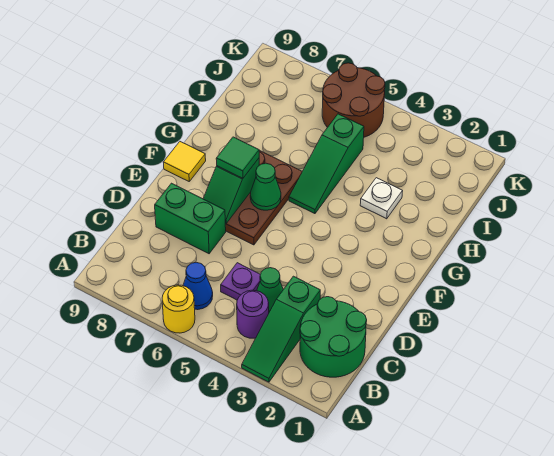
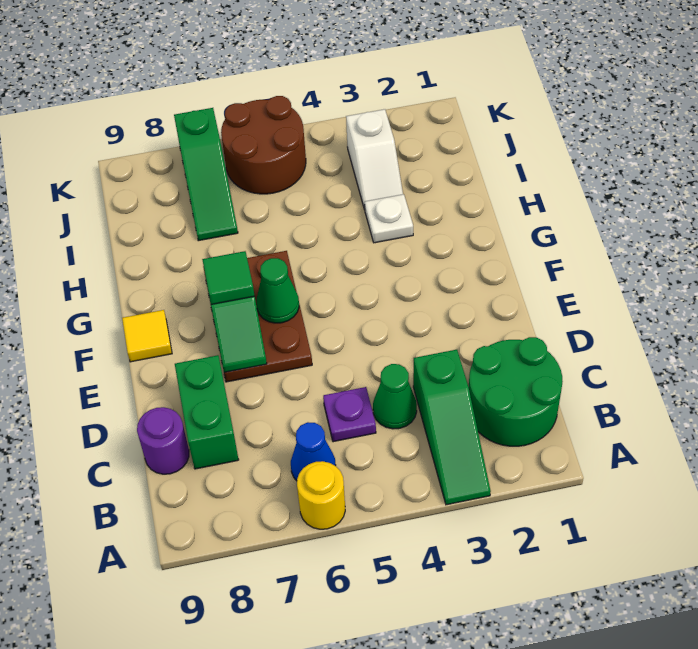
purple round brick B4 level 1 -> purple round brick C9 level 1
green brick D7:D8 level 1 -> green brick C8:D8 level 1
green slope G5:I5 level 1 top I -> green slope I7:K7 level 1 top K
none -> white slope I3:J3 level 1 top J

